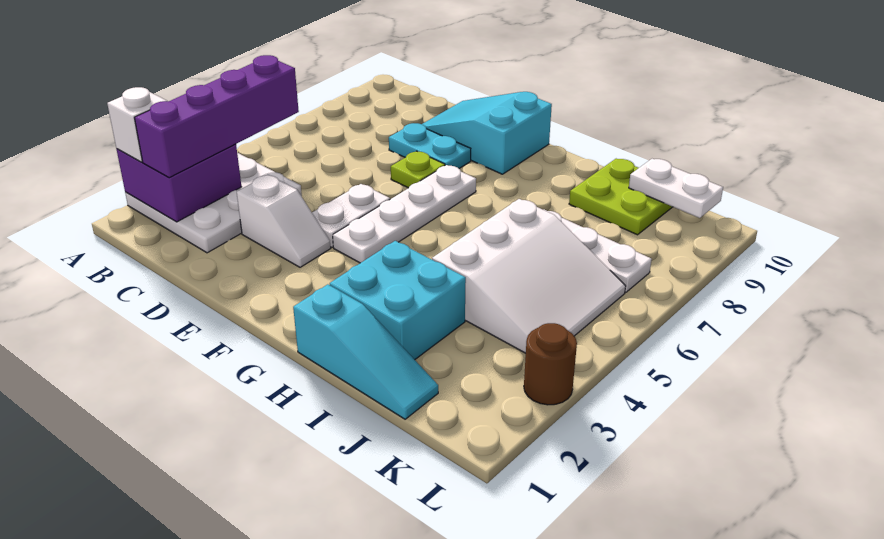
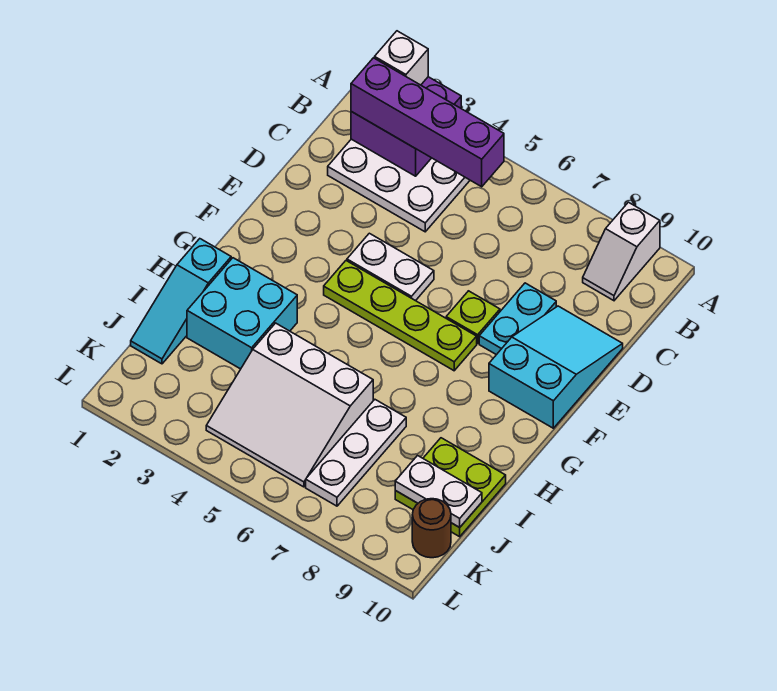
white slope D3:E3 level 1 top D -> white slope A9:B9 level 1 top A
white plate F4:F7 level 1 -> lime plate F4:F7 level 1
white plate J10:K10 level 2 -> white plate J9:J10 level 2
brown round brick L3 level 1 -> brown round brick K10 level 1

